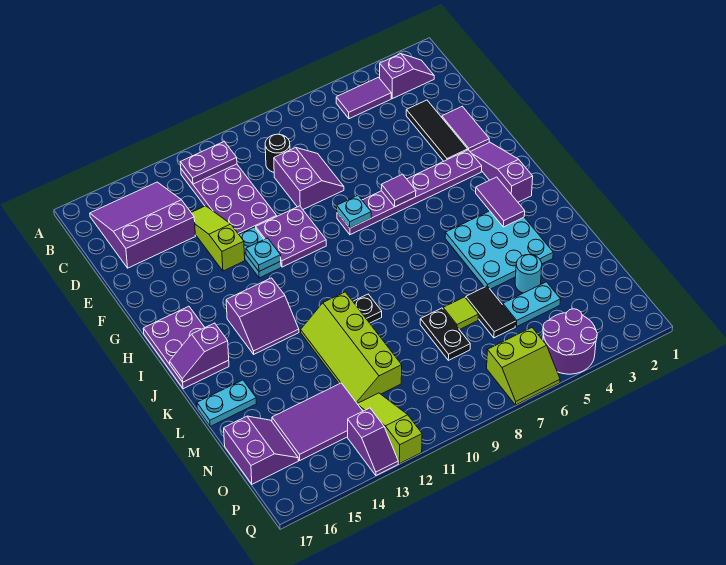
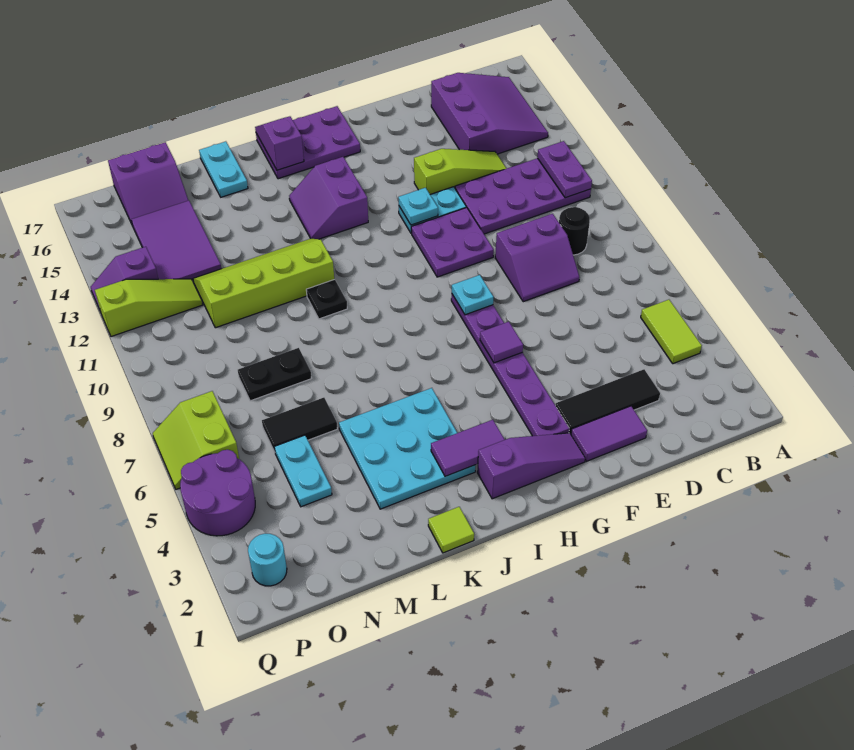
purple slope B2:B3 level 1 top 3 -> none
purple tile B4:B5 level 1 -> lime tile B4:B5 level 1
cyan round brick M4 level 1 -> cyan round brick P2 level 1
lime tile M7 level 1 -> lime tile K1 level 1

